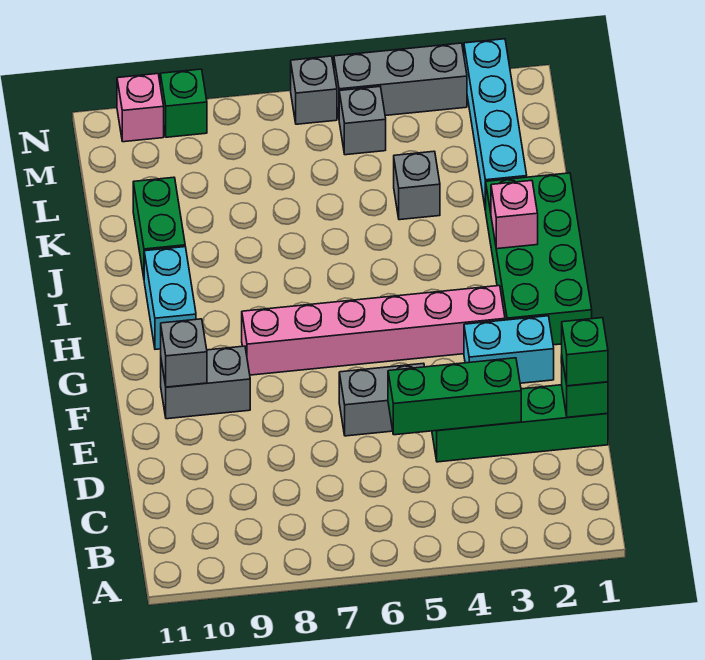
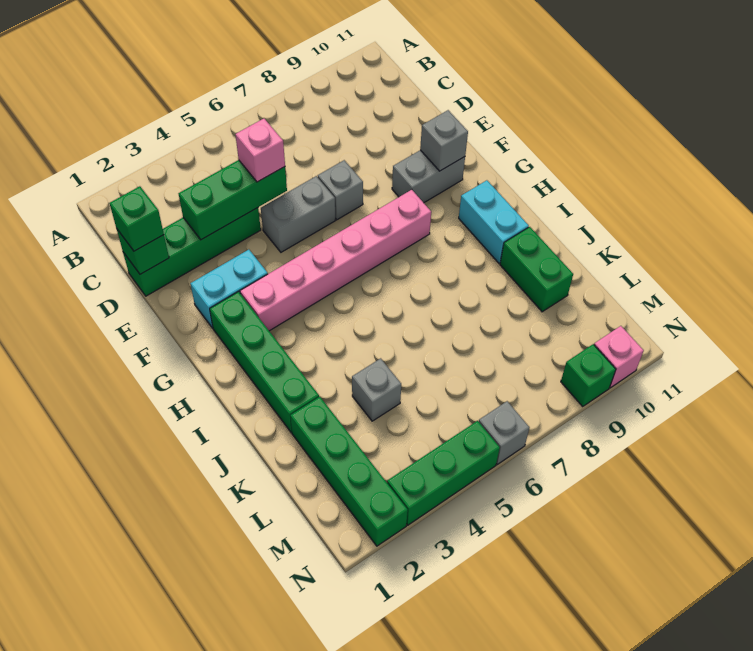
green brick G1:J2 level 1 -> green brick G2:J2 level 1
pink brick I2 level 2 -> pink brick D5 level 3
cyan brick K2:N2 level 1 -> green brick K2:N2 level 1
grey brick M5 level 1 -> grey brick E7 level 1
grey brick N3:N5 level 1 -> green brick N3:N5 level 1

